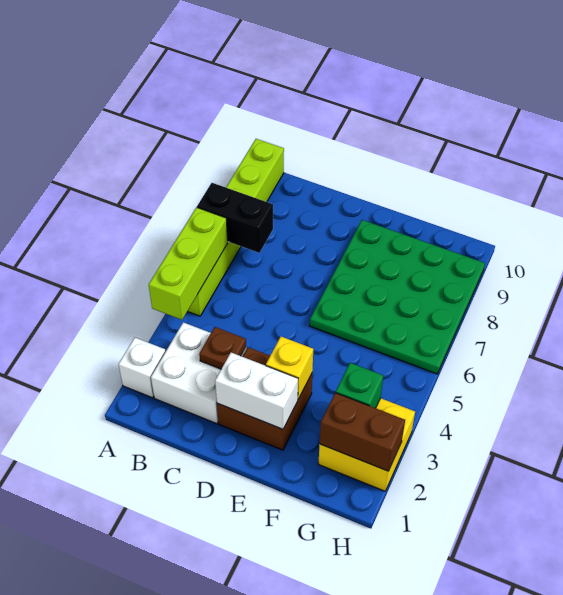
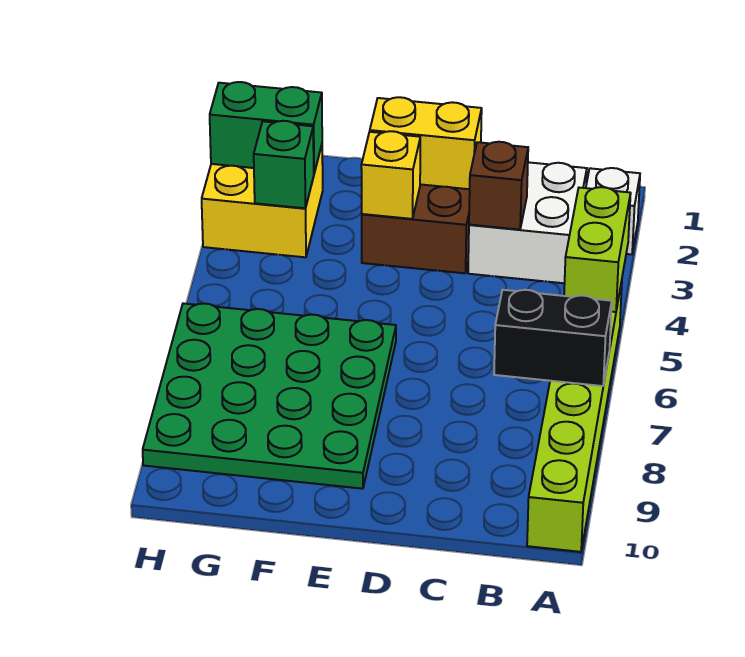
lime brick A4:A6 level 2 -> lime brick A4:A5 level 2
brown plate C3 level 2 -> brown brick C3 level 2
white brick D2:E2 level 2 -> yellow brick D2:E2 level 2
brown brick G2:H2 level 2 -> green brick G2:H2 level 2

